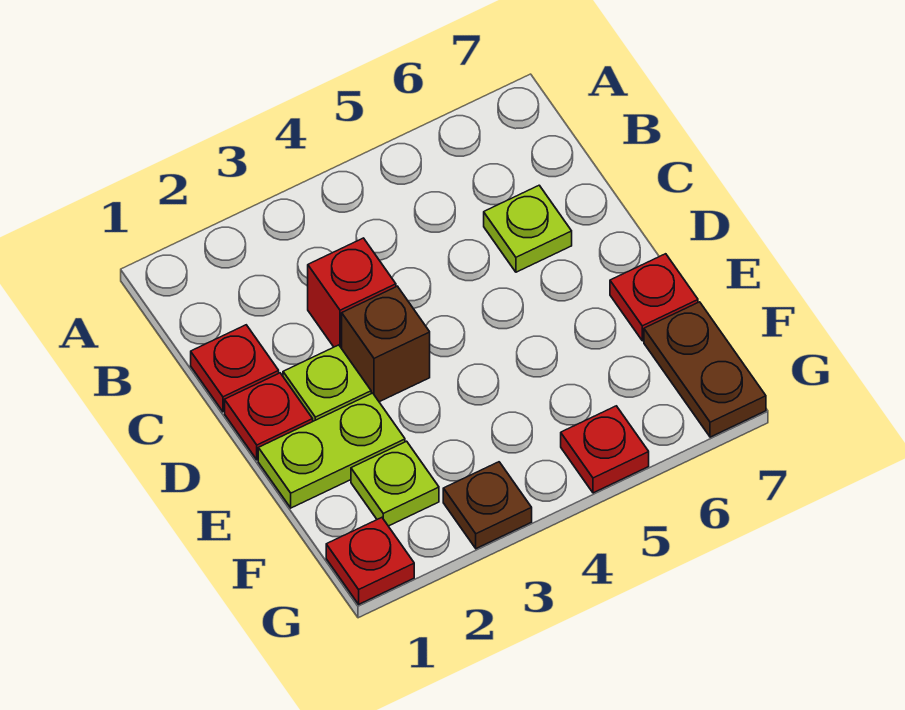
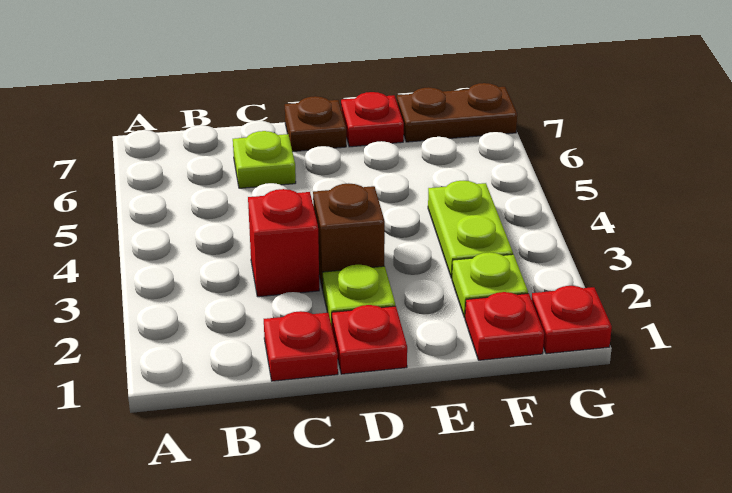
lime plate E1:E2 level 1 -> lime plate F3:F4 level 1
brown plate G3 level 1 -> brown plate D7 level 1
red plate G5 level 1 -> red plate F1 level 1

